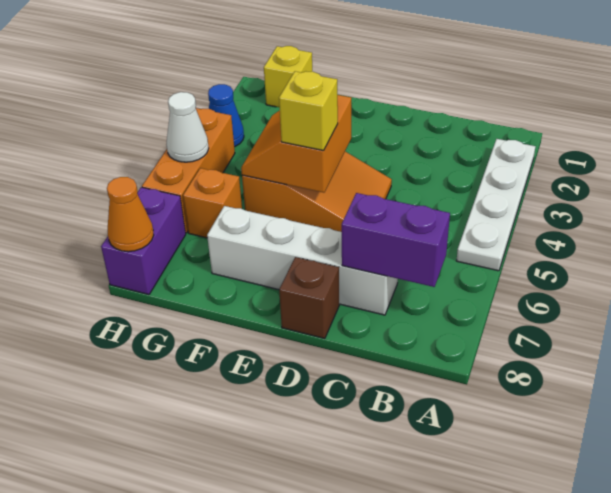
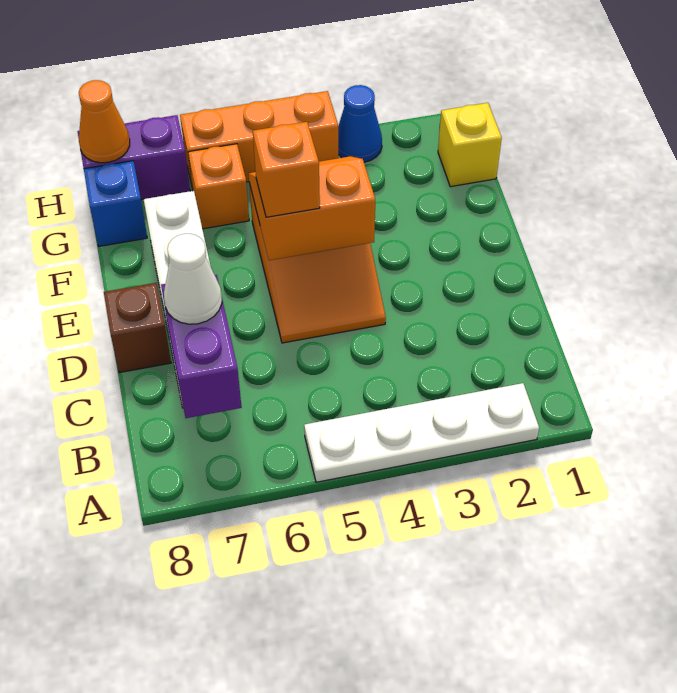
yellow brick E5 level 3 -> orange brick E5 level 3
none -> blue brick G8 level 1
white cone H5 level 2 -> white cone C7 level 3

